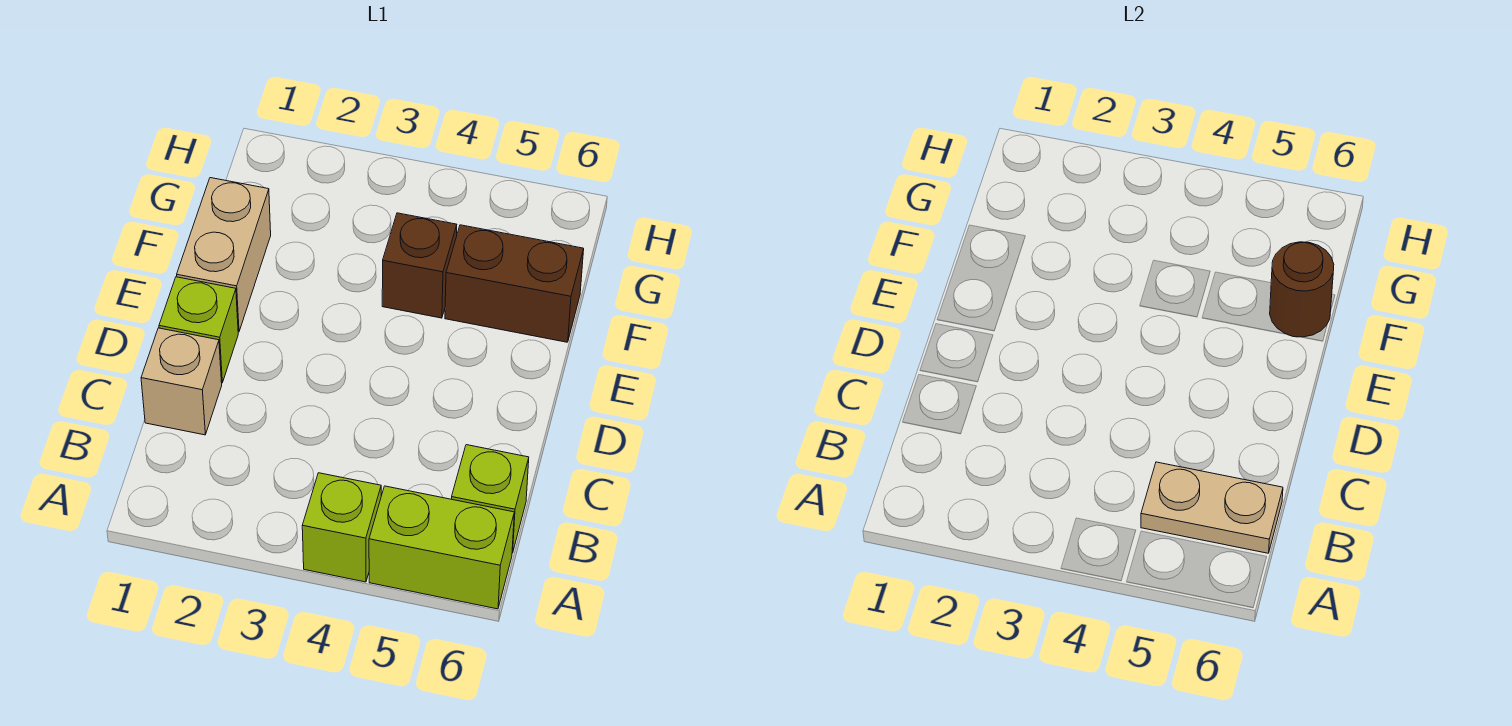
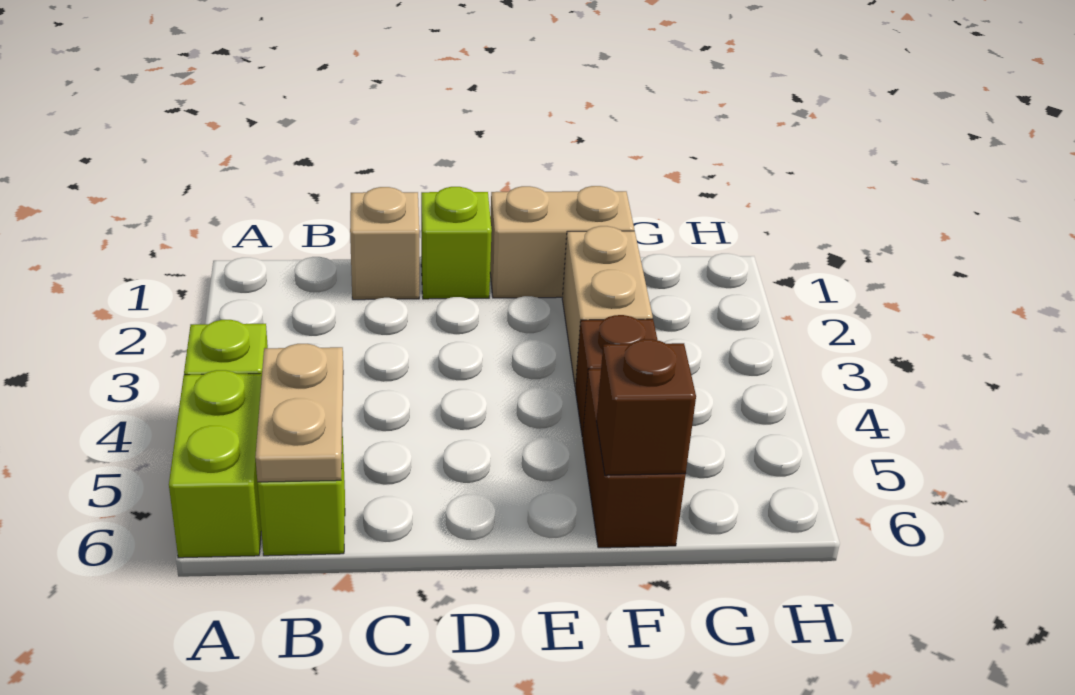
none -> tan brick F2:F3 level 1
brown round brick F6 level 2 -> brown brick F6 level 2

